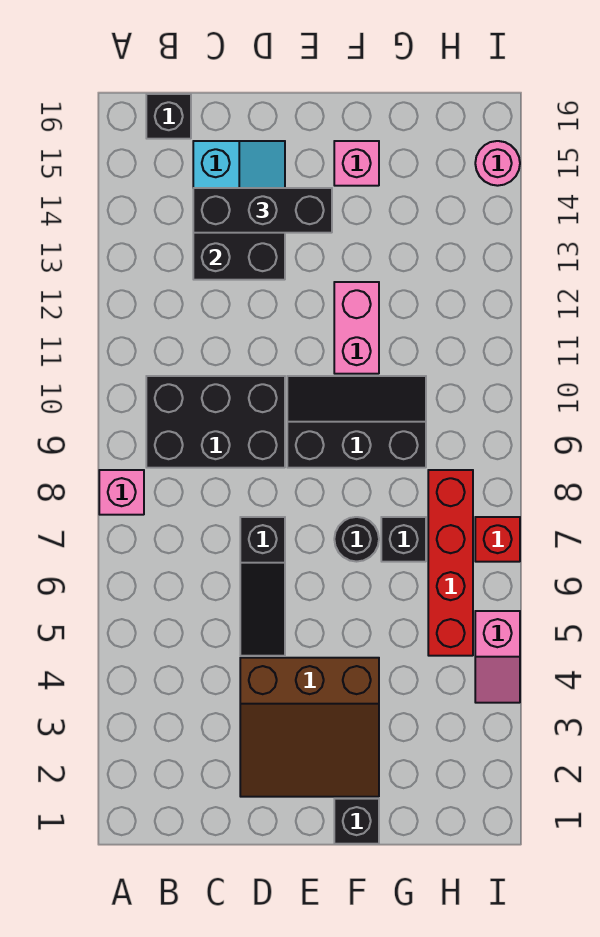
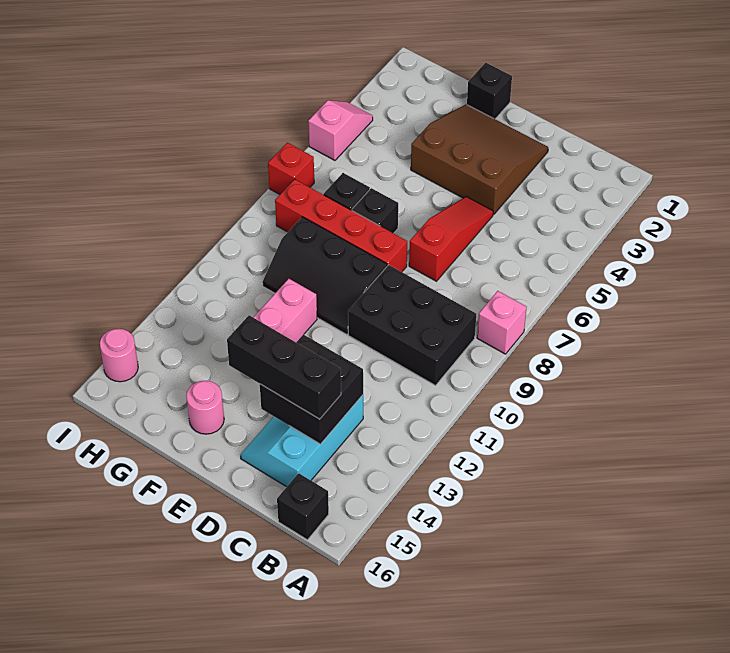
black slope D5:D7 level 1 top 7 -> red slope D5:D7 level 1 top 7
black round brick F7 level 1 -> black brick F7 level 1
pink brick F15 level 1 -> pink round brick F15 level 1
red brick H5:H8 level 1 -> red brick E8:H8 level 1

